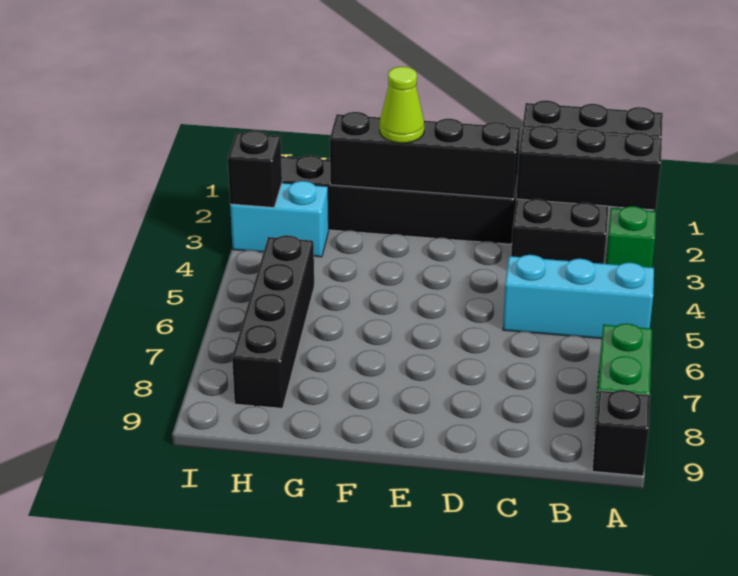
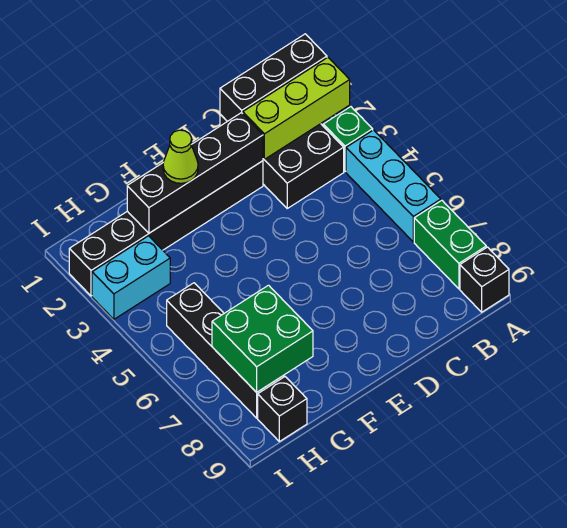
black brick A2:C2 level 2 -> lime brick A2:C2 level 2
cyan brick A5:C5 level 1 -> cyan brick A4:A6 level 1
none -> green brick G7:H8 level 2
black brick I3 level 2 -> black brick H9 level 1

